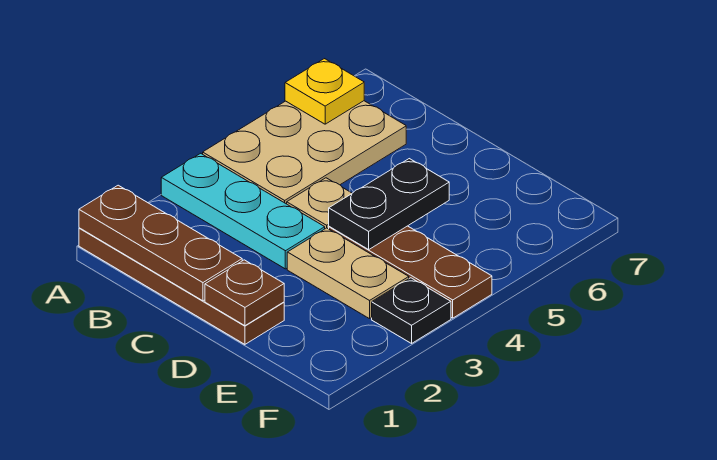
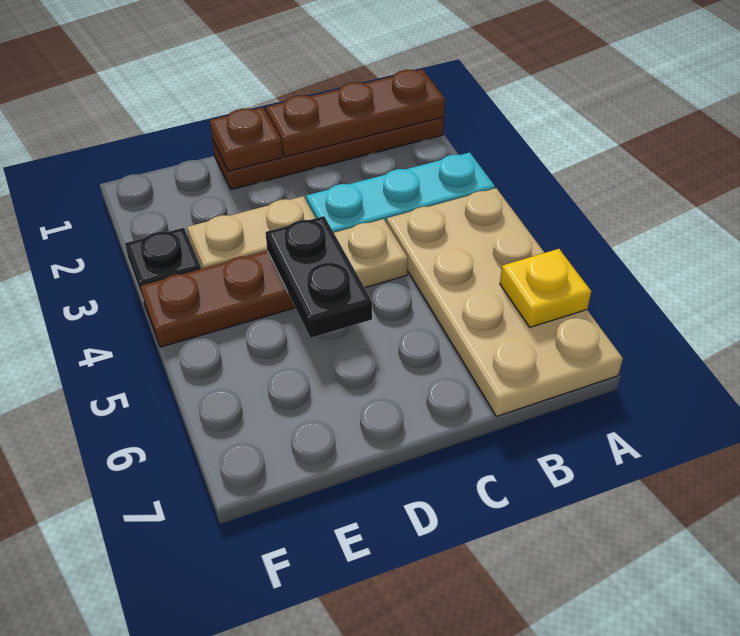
tan plate A4:B6 level 1 -> tan plate A4:B7 level 1

